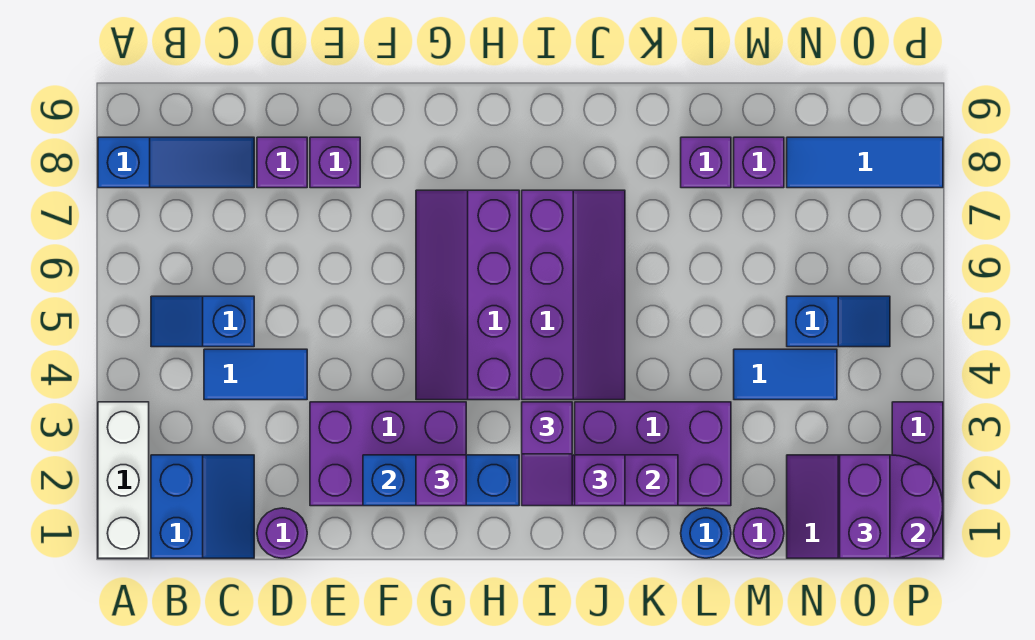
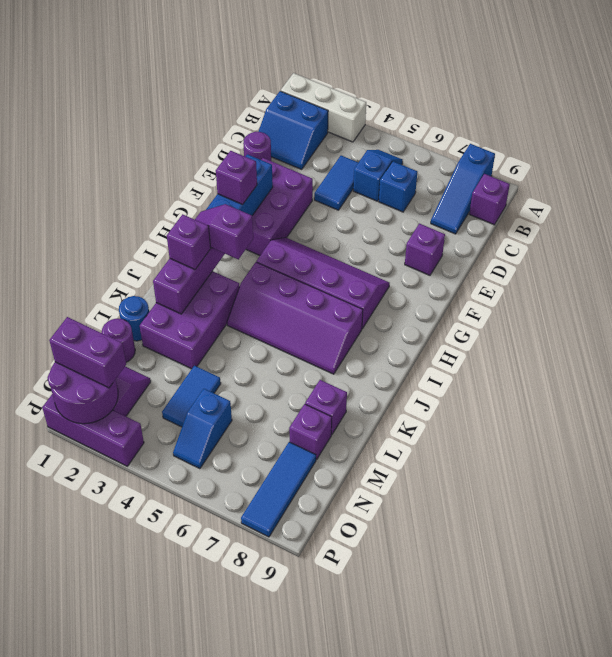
none -> blue brick C6 level 1
purple brick D8 level 1 -> purple brick B9 level 1

